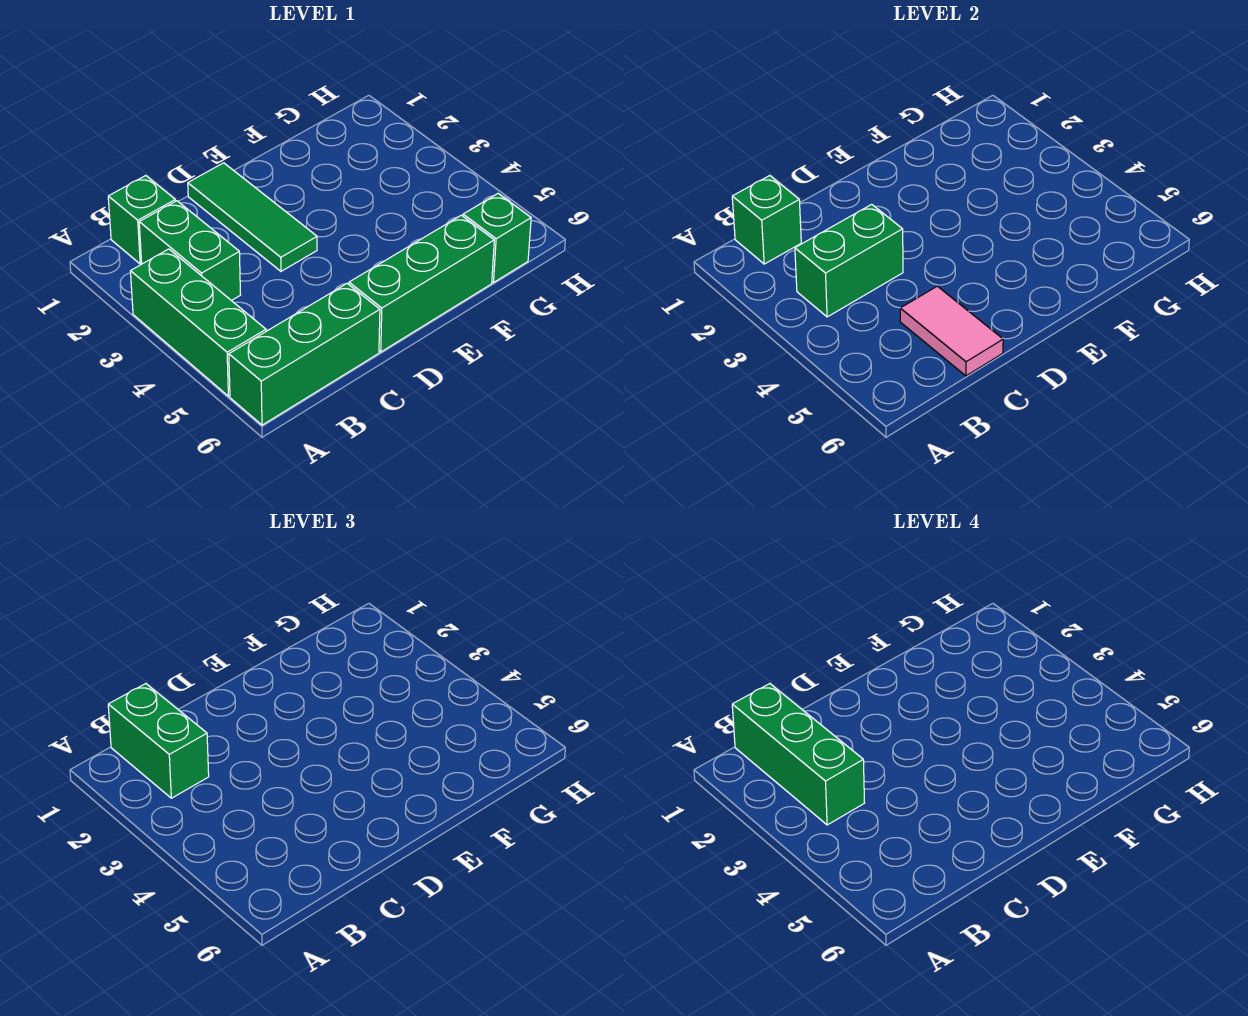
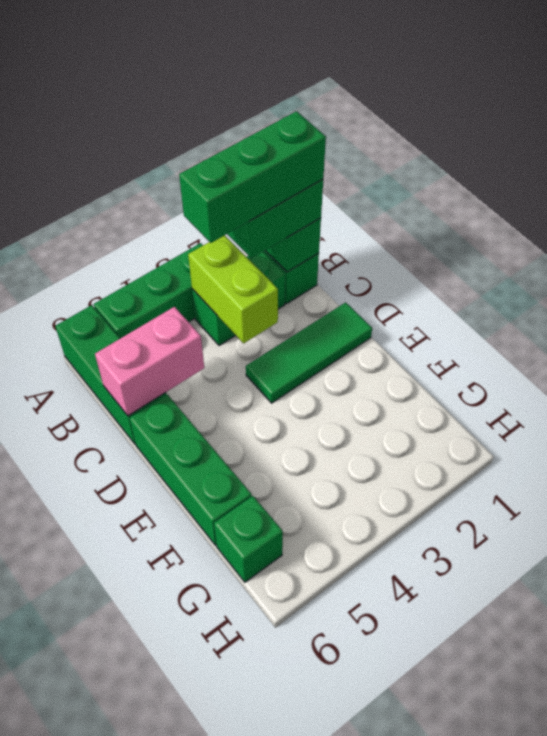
green brick B3:C3 level 2 -> lime brick B3:C3 level 2
pink tile C5:C6 level 2 -> pink brick C5:C6 level 2

